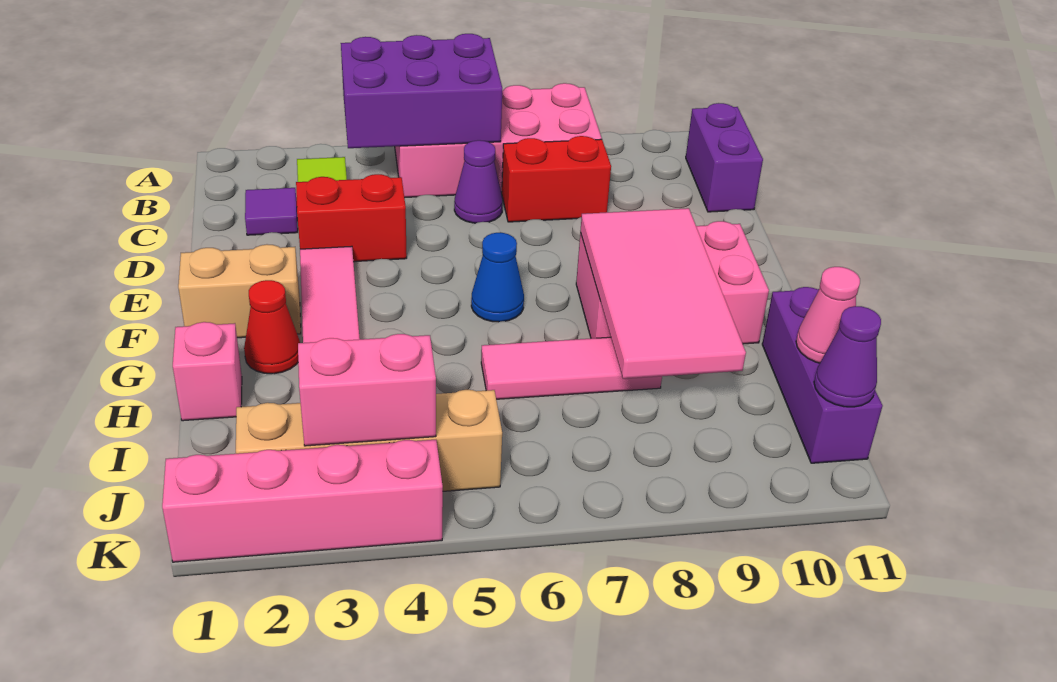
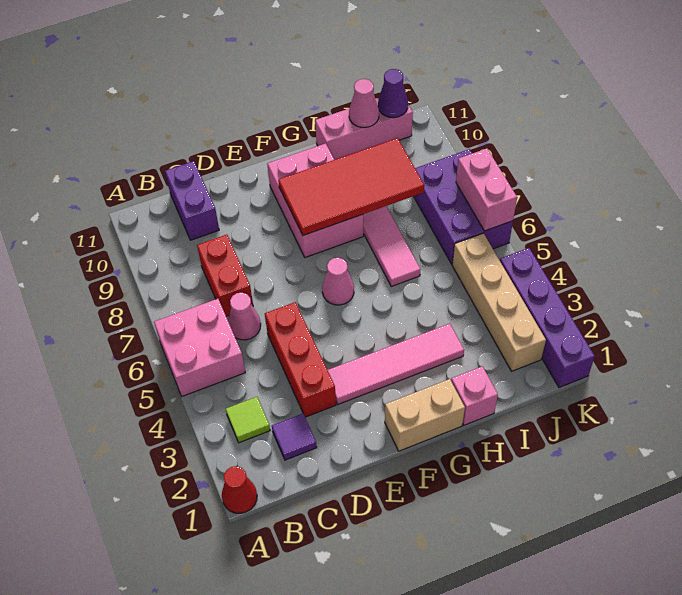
purple brick A4:B6 level 2 -> purple brick J6:K8 level 1
pink brick A5:B8 level 1 -> pink brick A5:B6 level 1
purple brick B11:C11 level 1 -> purple brick C10:C11 level 1
purple cone C6 level 1 -> pink cone C6 level 1
red brick D3:D4 level 1 -> red brick D3:D5 level 1
tan brick F1:F2 level 1 -> tan brick F1:G1 level 1
blue cone F6 level 1 -> pink cone F6 level 1
pink tile F8:I9 level 2 -> red tile F8:I9 level 2
red cone G2 level 1 -> red cone A1 level 1
purple brick H11:J11 level 1 -> pink brick H11:J11 level 1
pink brick J3:J4 level 2 -> pink brick K6:K7 level 2
pink brick K1:K4 level 1 -> purple brick K1:K4 level 1

